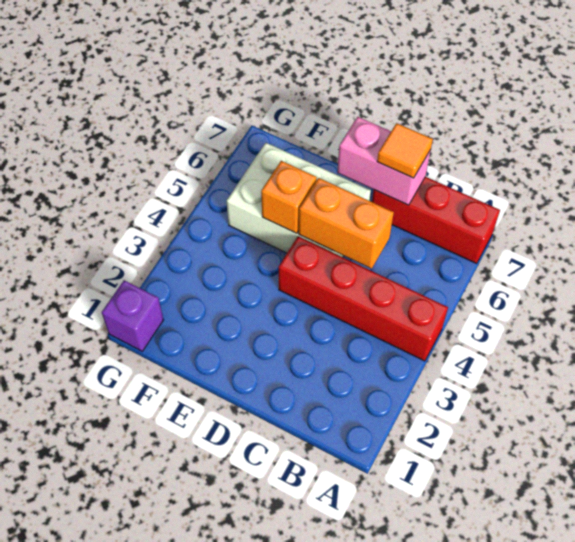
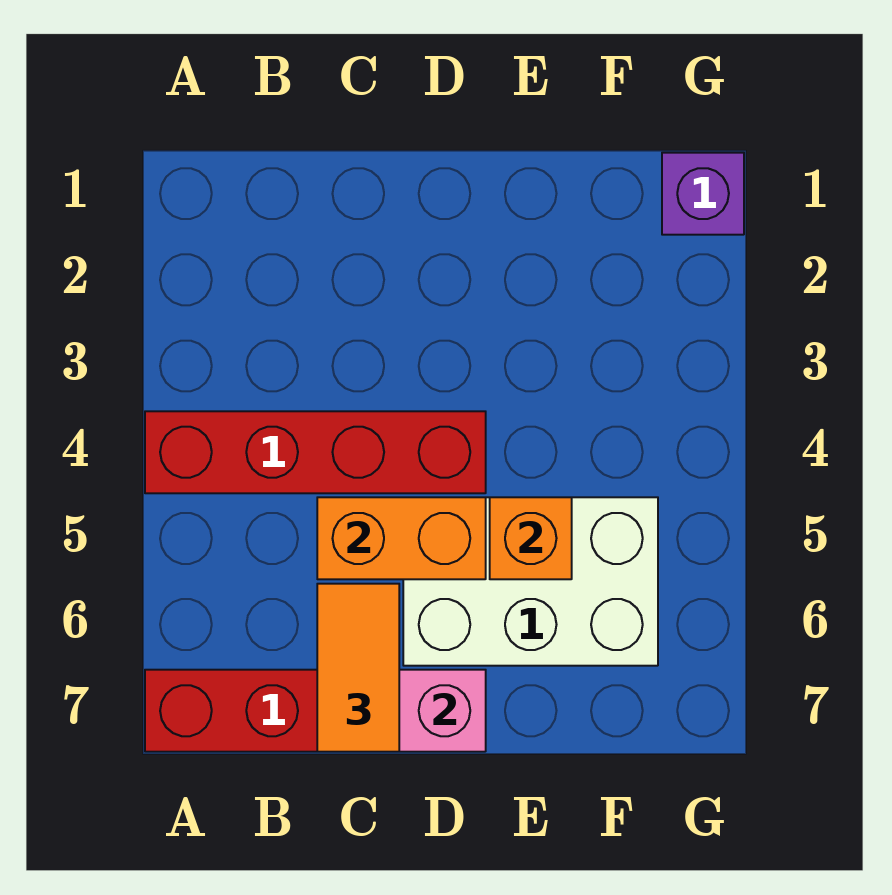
orange tile C7 level 3 -> orange tile C6:C7 level 3

